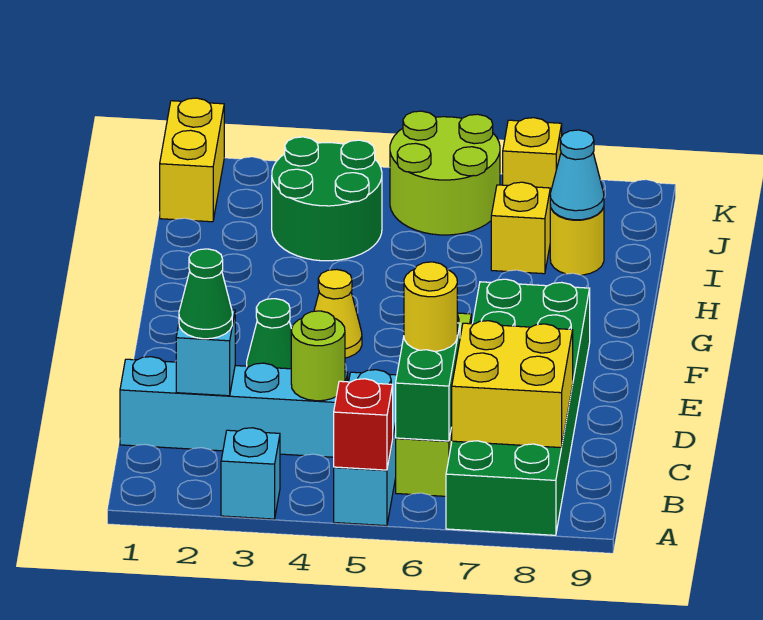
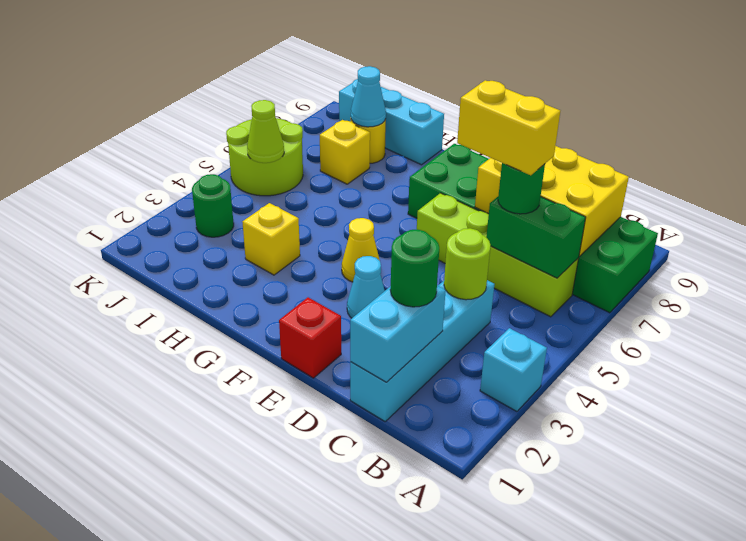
cyan brick A5:C5 level 1 -> cyan brick H9:J9 level 1
red brick A5 level 2 -> red brick E1 level 1
yellow brick B7:C8 level 2 -> yellow brick B7:D8 level 2
cyan brick C2 level 2 -> cyan brick C1:C2 level 2
green cone C2 level 3 -> green round brick C2 level 3
yellow round brick C6 level 3 -> green round brick C6 level 3
green cone E3 level 1 -> cyan cone E3 level 1
green round brick I3:J4 level 1 -> green round brick J3 level 1
yellow brick J1:K1 level 1 -> yellow brick C6:D6 level 4
none -> lime cone J5 level 2
yellow brick K7 level 1 -> yellow brick H3 level 1

